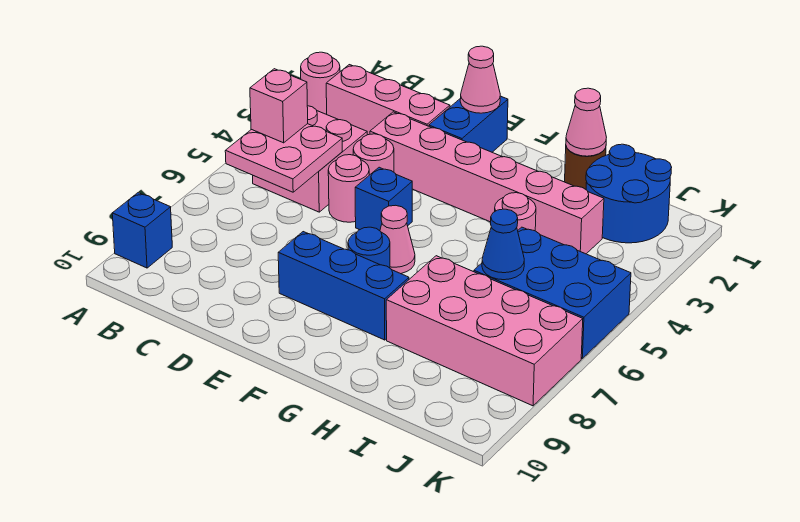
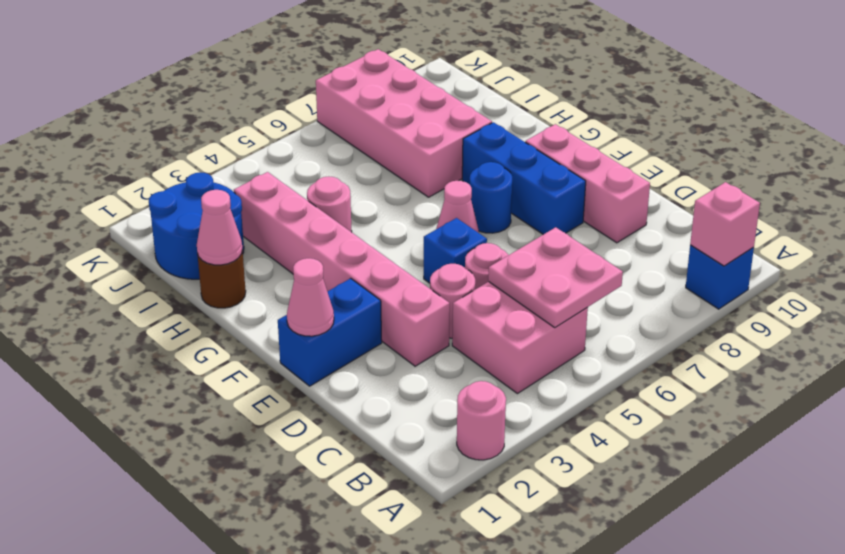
pink brick B2:D2 level 1 -> pink brick D9:F9 level 1
pink brick B5 level 3 -> pink brick A9 level 2
blue brick I5:K6 level 1 -> none
blue cone I6 level 2 -> none

